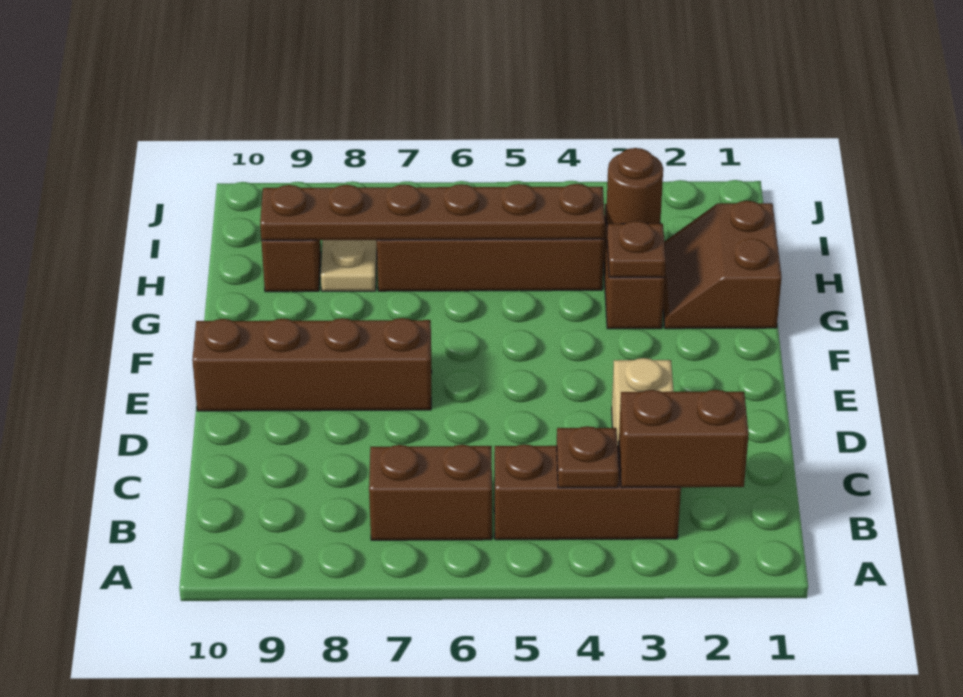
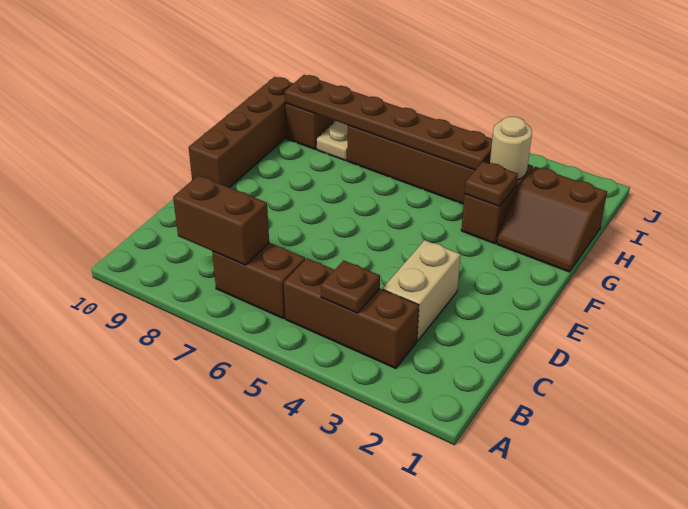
brown brick B2:B3 level 2 -> brown brick B7:B8 level 2
brown brick E7:E10 level 1 -> brown brick E10:H10 level 1
brown slope G1:H2 level 1 top 1 -> brown slope G1:H2 level 1 top H
brown round brick H3 level 2 -> tan round brick H3 level 2

